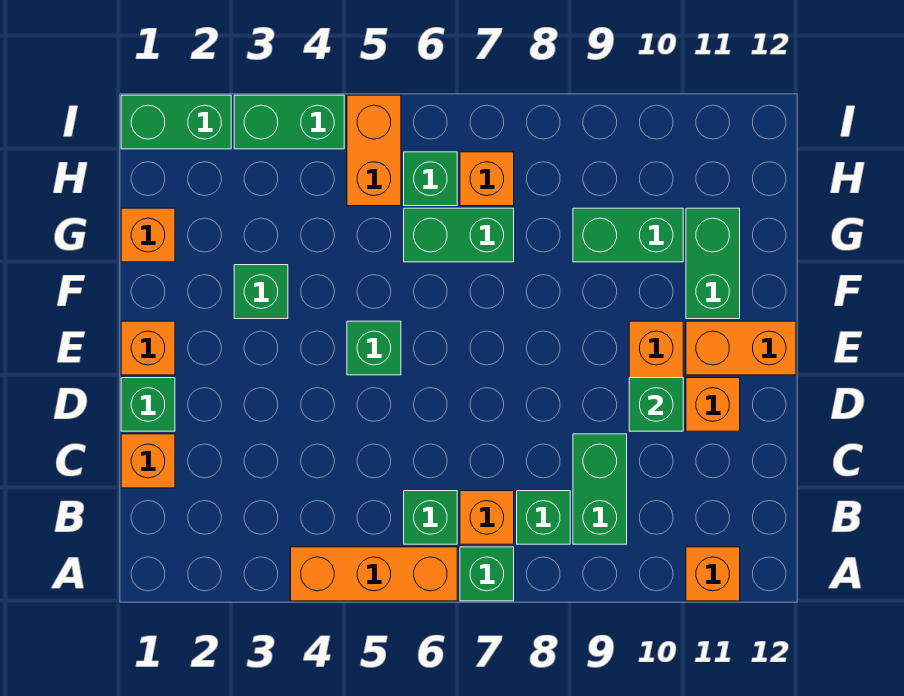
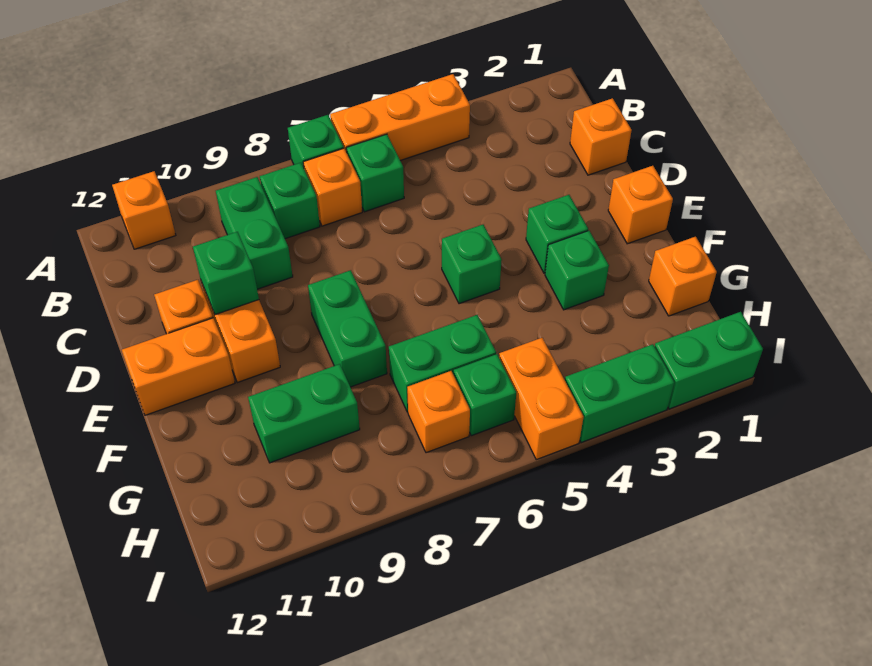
green brick D1 level 1 -> green brick E3 level 1
green brick F11:G11 level 1 -> green brick E8:F8 level 1

